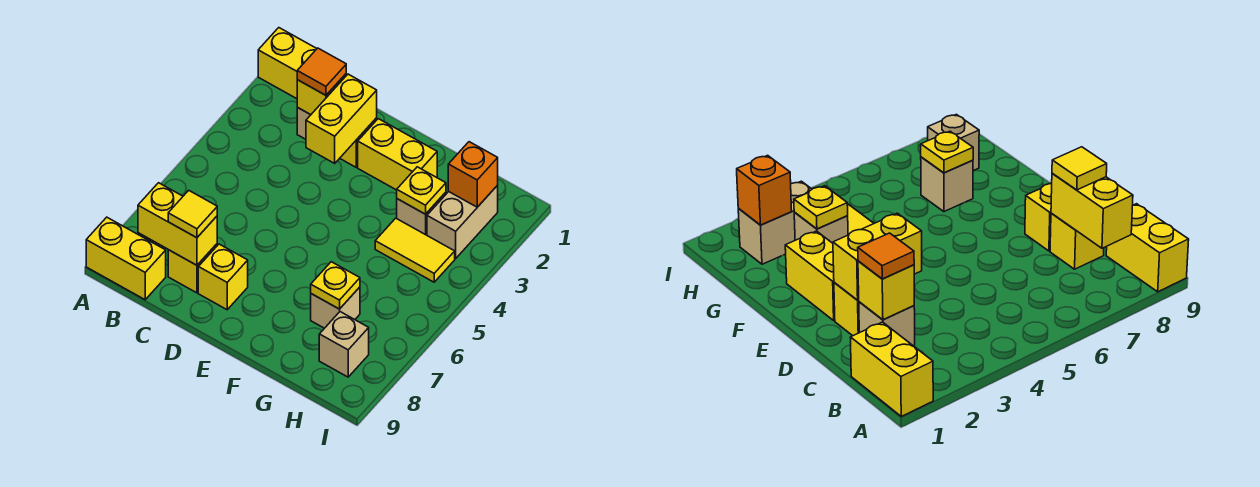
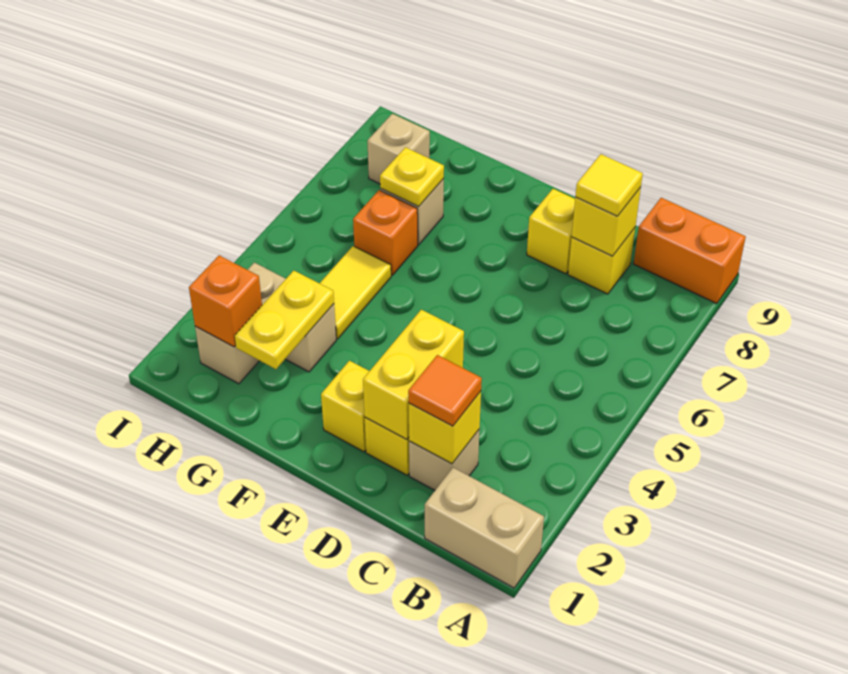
yellow brick A1:B1 level 1 -> tan brick A1:B1 level 1
yellow brick A9:B9 level 1 -> orange brick A9:B9 level 1
yellow brick B8:C8 level 2 -> yellow brick C8 level 2
yellow brick E2:F2 level 1 -> yellow brick E2 level 1
yellow plate G3 level 2 -> yellow plate G2:G3 level 2
yellow tile G4:H4 level 1 -> yellow tile G4:G5 level 1
none -> orange brick G6 level 1

